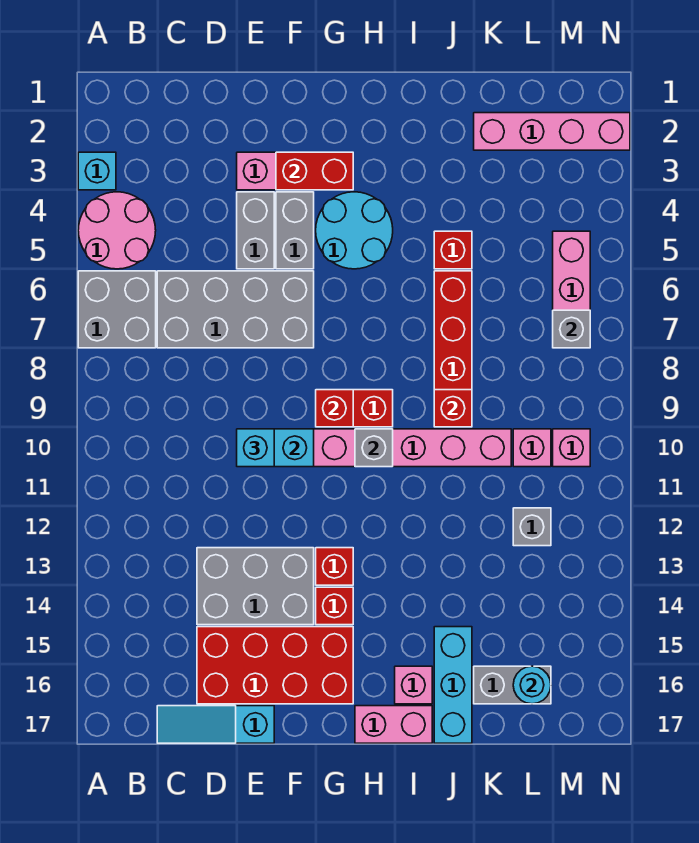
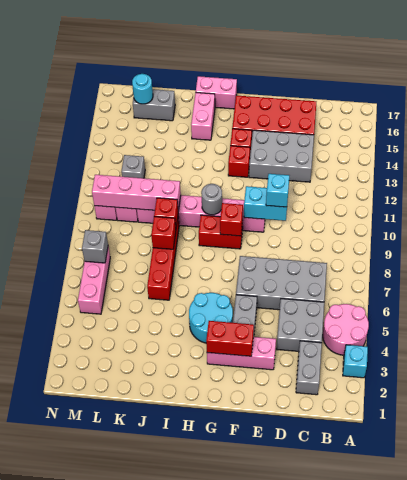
grey brick A6:B7 level 1 -> grey brick C4:D5 level 1
cyan slope C17:E17 level 1 top E -> none
grey brick E4:E5 level 1 -> grey brick C2:C3 level 1
grey brick H10 level 2 -> grey round brick H10 level 2
pink brick I16 level 1 -> pink brick I15:I16 level 1
red brick J5 level 1 -> red brick J8 level 2
cyan brick J15:J17 level 1 -> none
pink brick K2:N2 level 1 -> pink brick J10:M10 level 2

